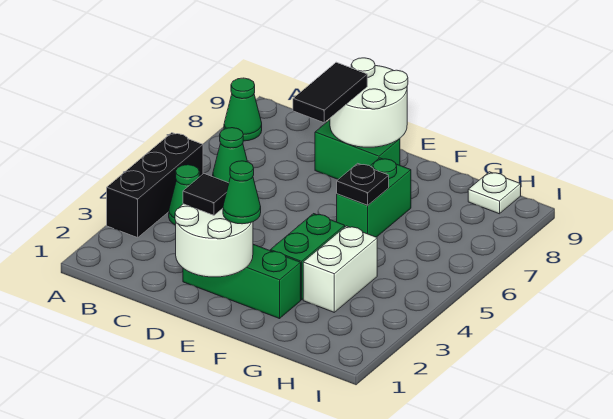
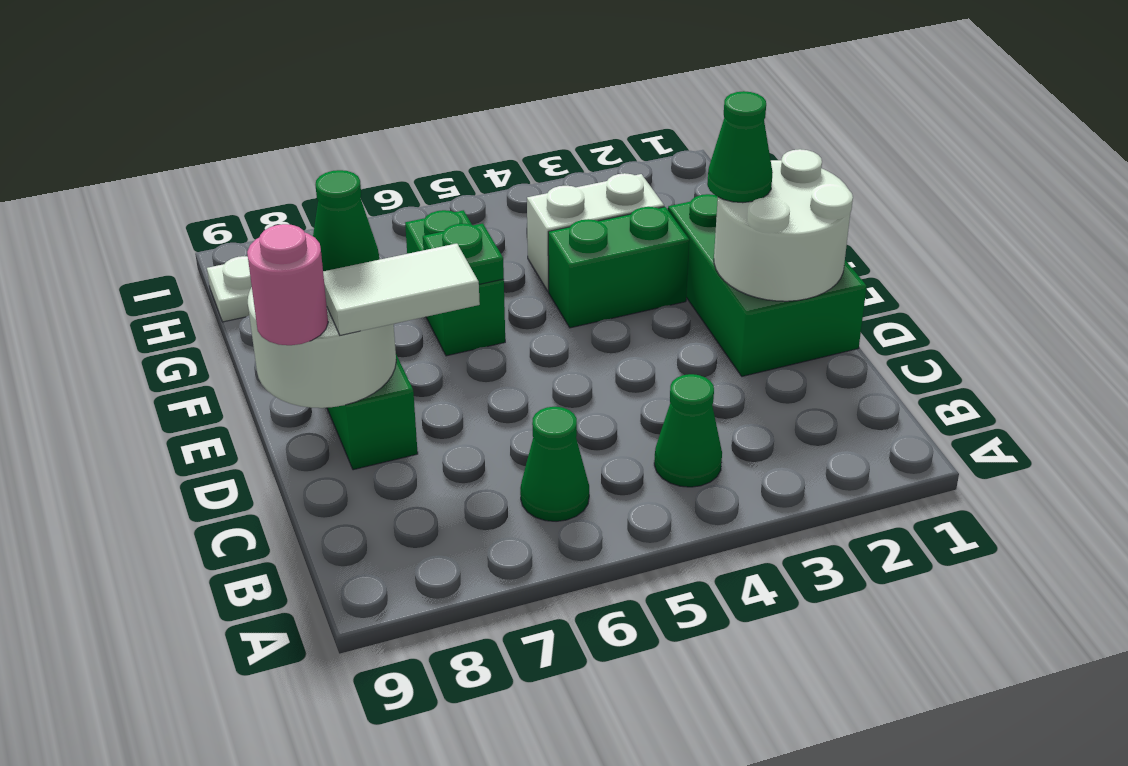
black brick A3:A5 level 1 -> none
green cone A8 level 1 -> green cone E8 level 3
green brick D2:F2 level 1 -> green brick D1:F2 level 1
black tile D2 level 3 -> none
black tile D7:D8 level 3 -> white tile D7:D8 level 3
none -> pink round brick D9 level 3
green brick F6:F7 level 1 -> green brick F6:G6 level 1
black plate F6 level 2 -> green plate F6 level 2

